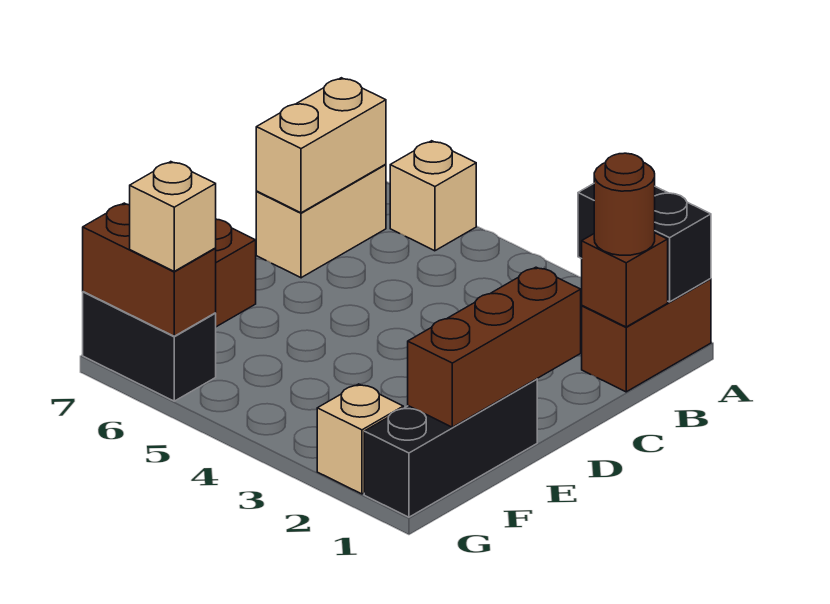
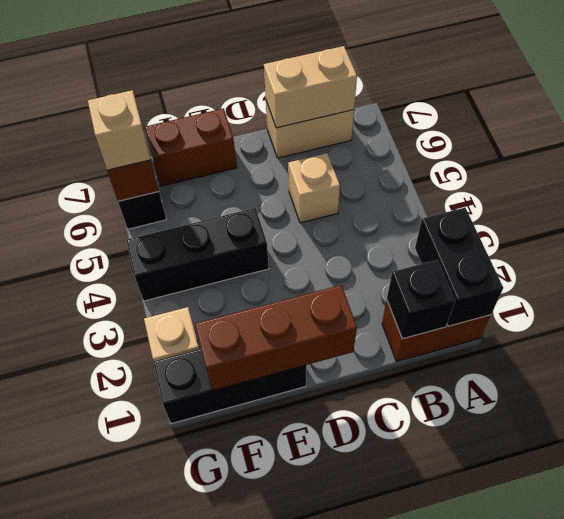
tan brick A6 level 1 -> tan brick C5 level 1
brown brick B1 level 2 -> black brick B1 level 2
brown round brick B1 level 3 -> none
none -> black brick E4:G4 level 1

